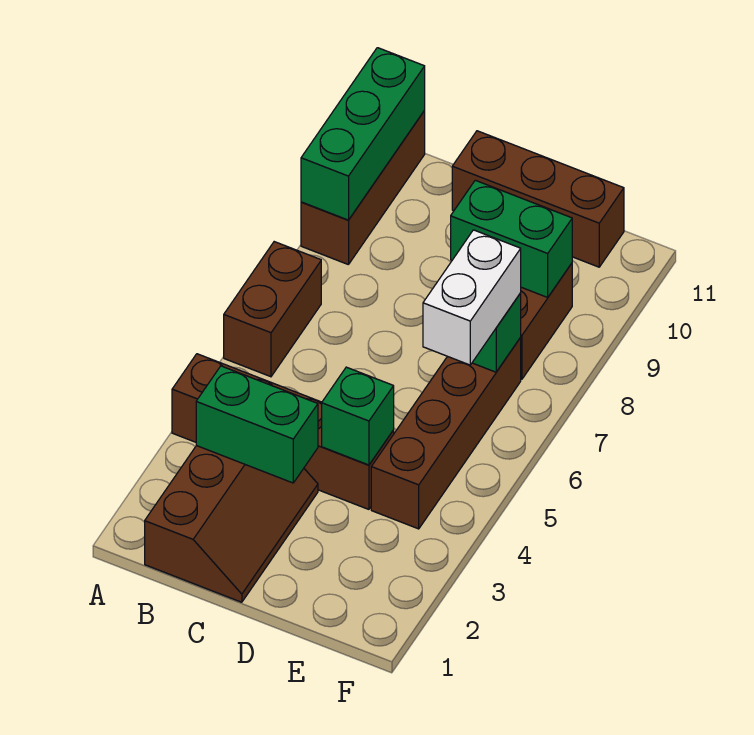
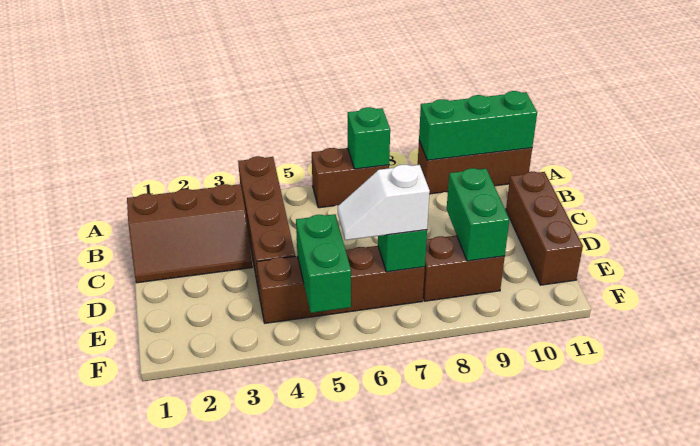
green brick B3:C3 level 2 -> green brick E5:F5 level 2
green brick D4 level 2 -> green brick A7 level 2
white brick E6:E7 level 3 -> white slope E6:E7 level 3 top 7

